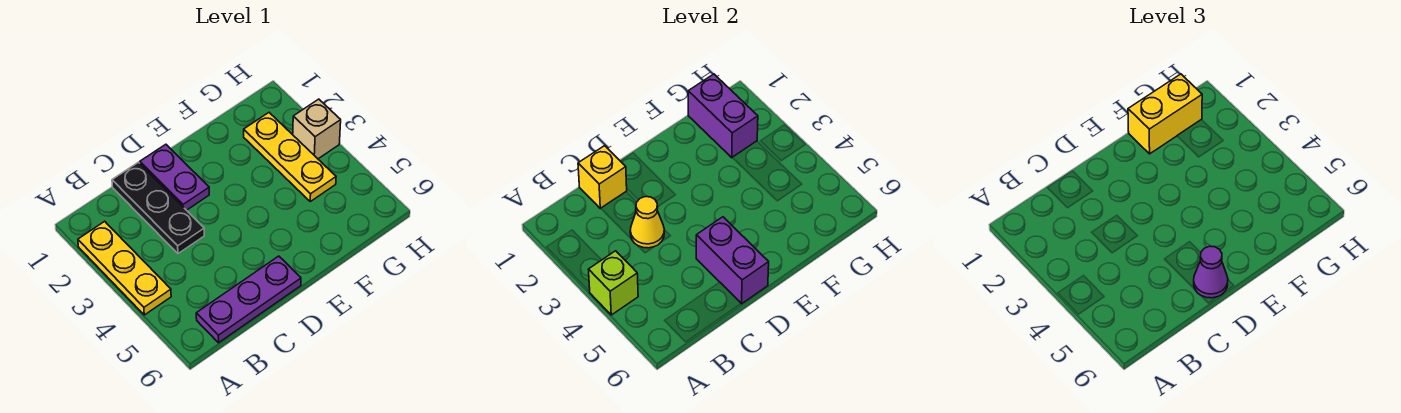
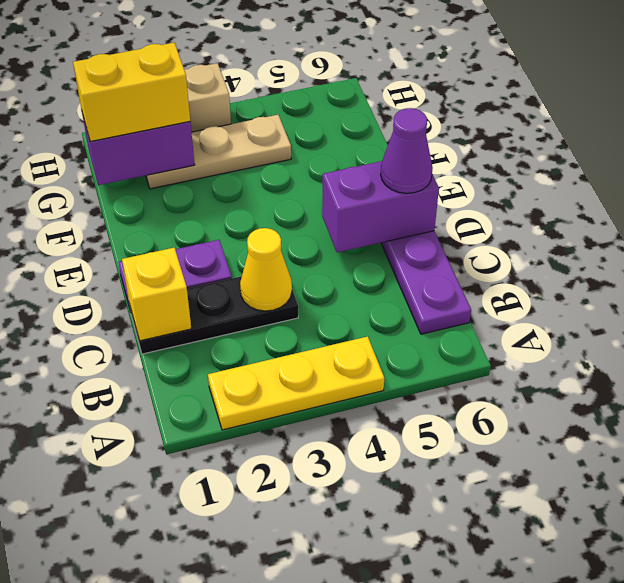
lime brick A4 level 2 -> none
yellow brick F1:G1 level 3 -> yellow brick G1:G2 level 3
yellow plate G2:G4 level 1 -> tan plate G2:G4 level 1

